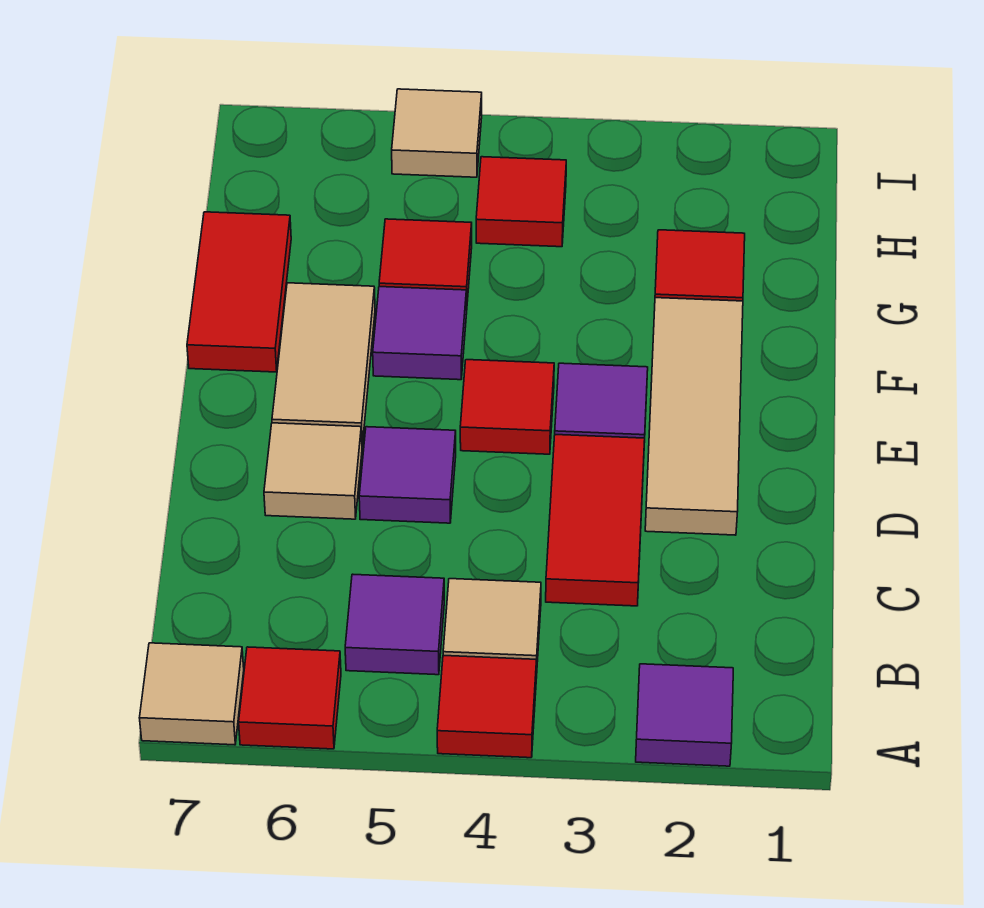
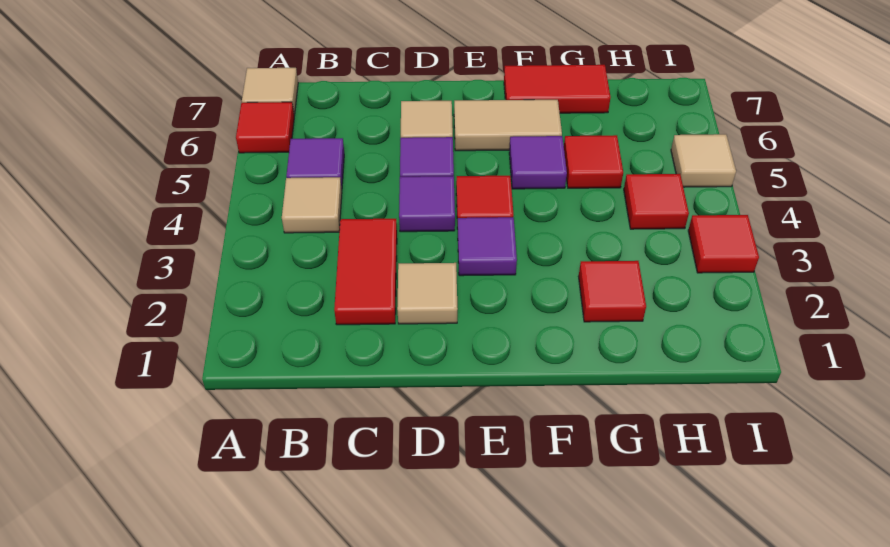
purple tile A2 level 1 -> purple tile D4 level 1
red tile A4 level 1 -> red tile I3 level 1
red tile C3:D3 level 1 -> red tile C2:C3 level 1
tan tile D2:F2 level 1 -> tan tile D2 level 1

